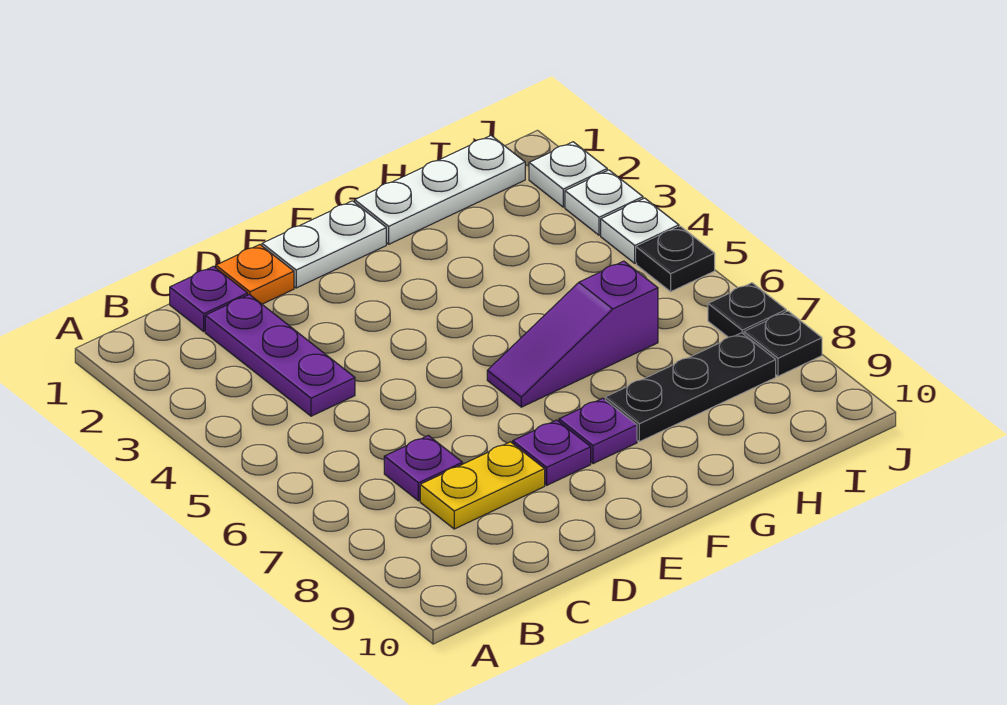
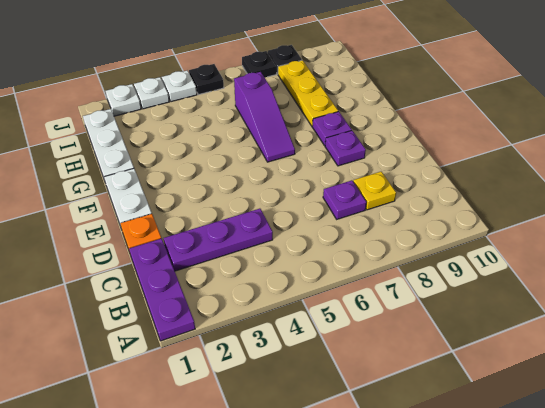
purple plate C1 level 1 -> purple plate A1:C1 level 1
yellow plate C8:D8 level 1 -> yellow plate C8 level 1
black plate G8:I8 level 1 -> yellow plate G8:I8 level 1

